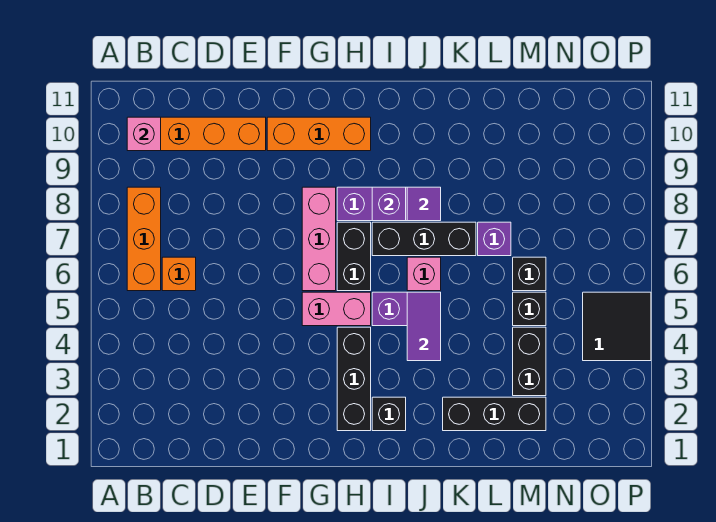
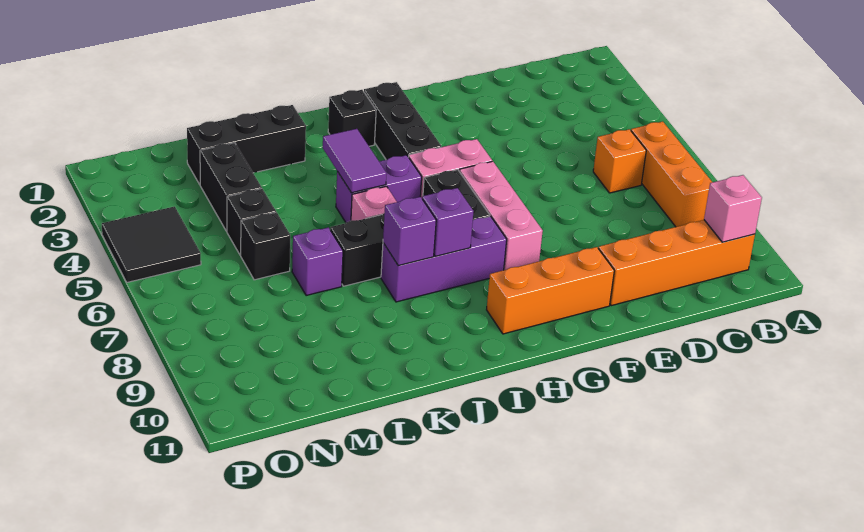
purple tile J8 level 2 -> purple brick J8 level 2

